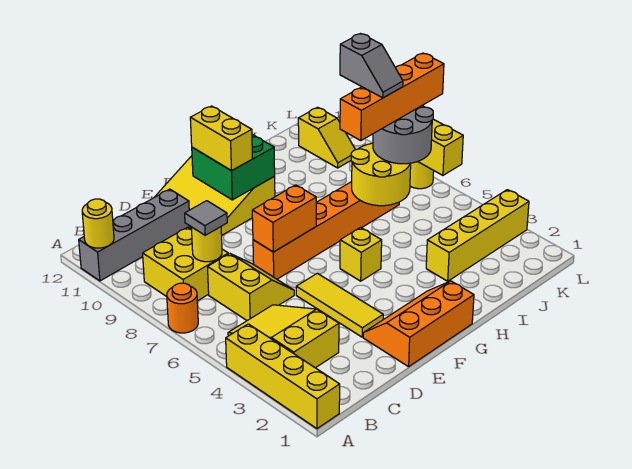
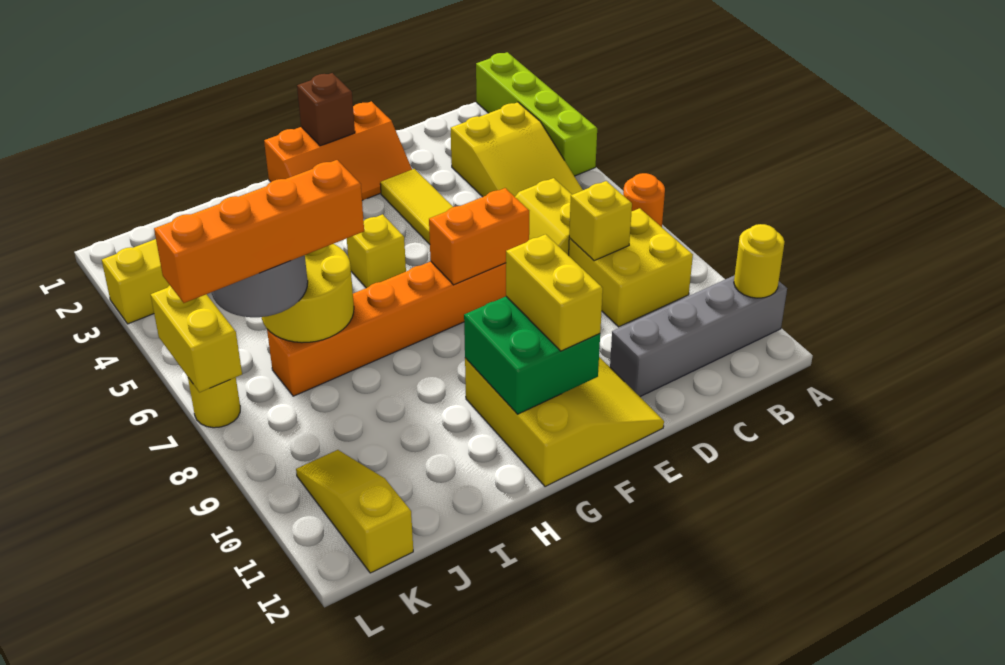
yellow brick A1:A4 level 1 -> lime brick A1:A4 level 1
yellow round brick C8 level 2 -> yellow brick C8 level 2
grey tile C8 level 3 -> none
none -> brown brick F1 level 2
grey slope J7:J8 level 5 top 8 -> none
yellow slope K10:K11 level 1 top 11 -> yellow slope K10:K12 level 1 top 12

